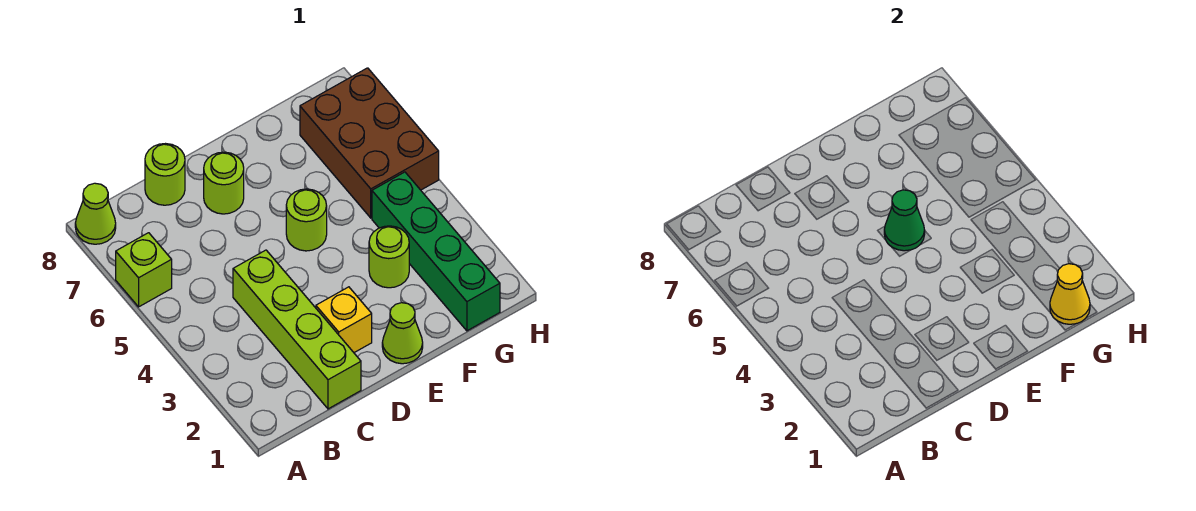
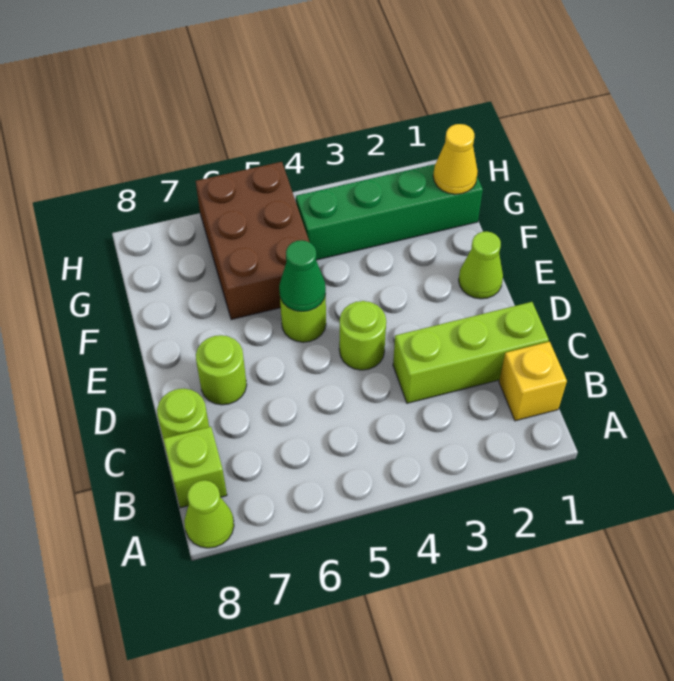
lime brick A6 level 1 -> lime brick B8 level 1
lime brick C1:C4 level 1 -> lime brick C1:C3 level 1
yellow brick D2 level 1 -> yellow brick B1 level 1
lime round brick F3 level 1 -> lime round brick D4 level 1
brown brick G5:H7 level 1 -> brown brick F5:H6 level 1

